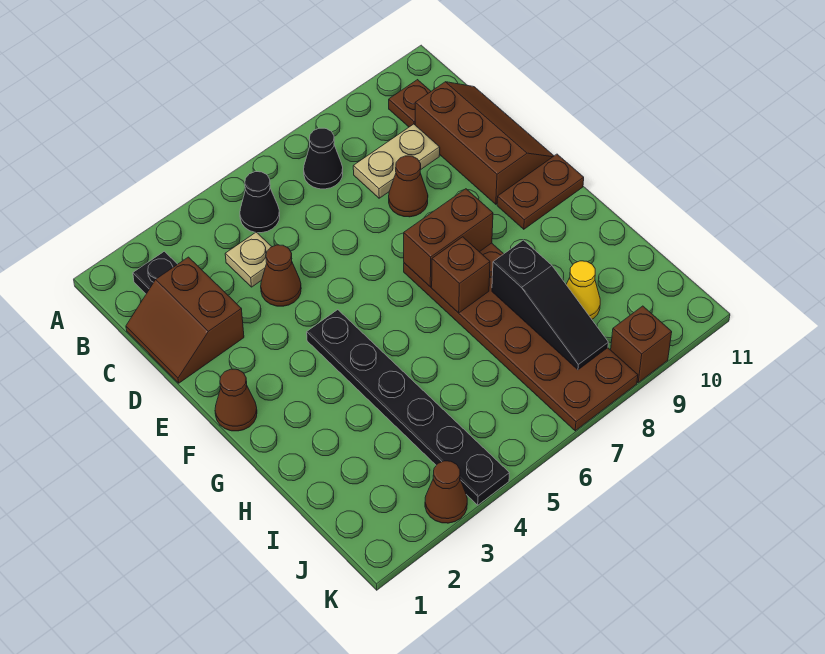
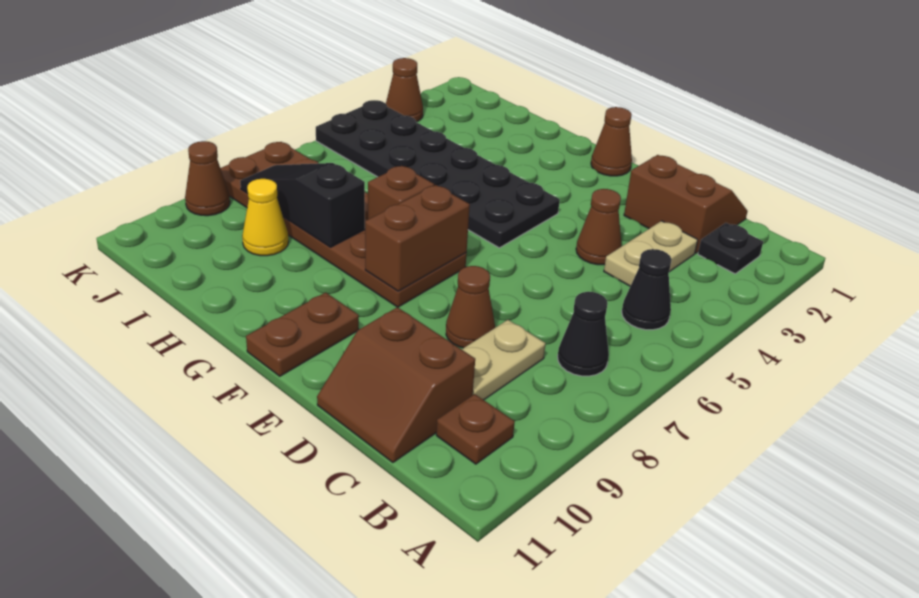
tan plate C4 level 1 -> tan plate C3:C4 level 1
brown slope C10:E11 level 1 top 10 -> brown slope C10:D11 level 1 top 10
black plate F4:K4 level 1 -> black plate F4:K5 level 1
brown brick K9 level 1 -> brown cone K9 level 1

